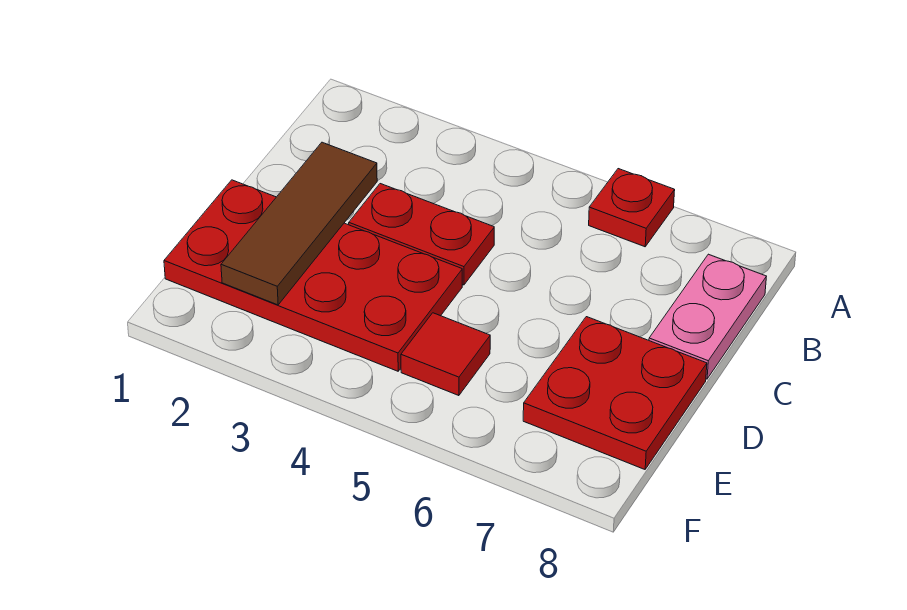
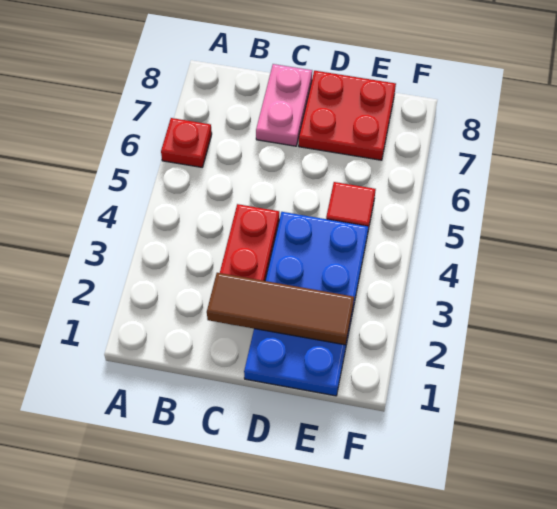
pink plate B8:C8 level 1 -> pink plate C7:C8 level 1
red plate D1:E4 level 1 -> blue plate D1:E4 level 1

